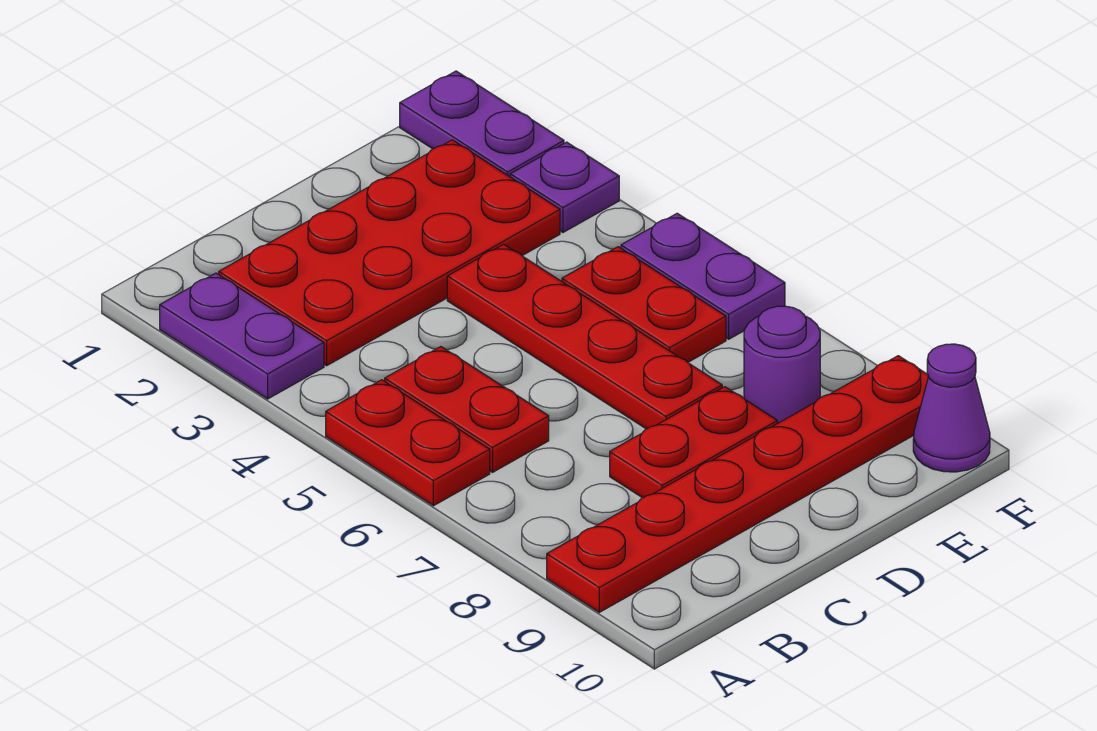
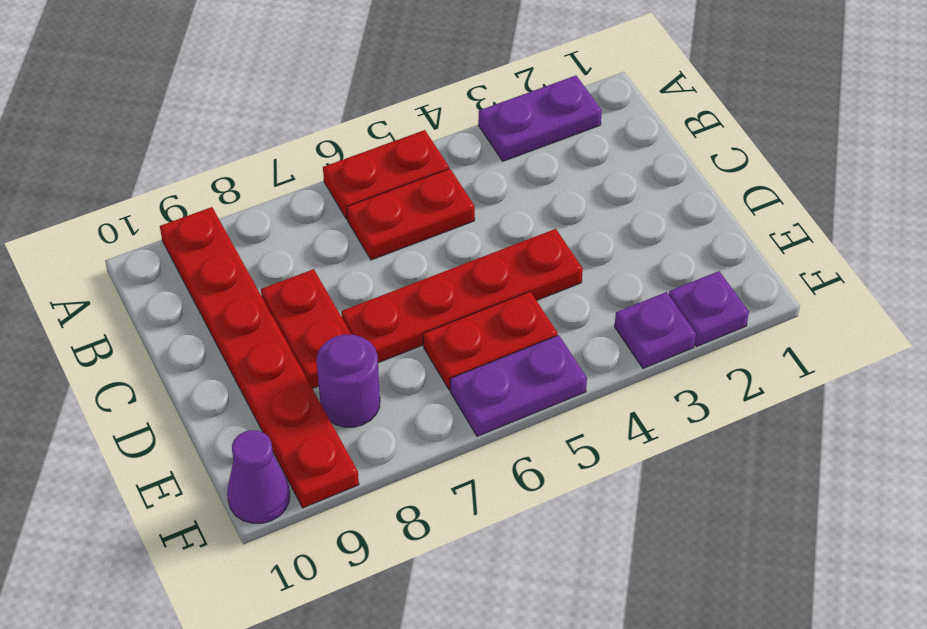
red plate B2:E3 level 1 -> none
purple plate F1:F2 level 1 -> purple plate F2 level 1

